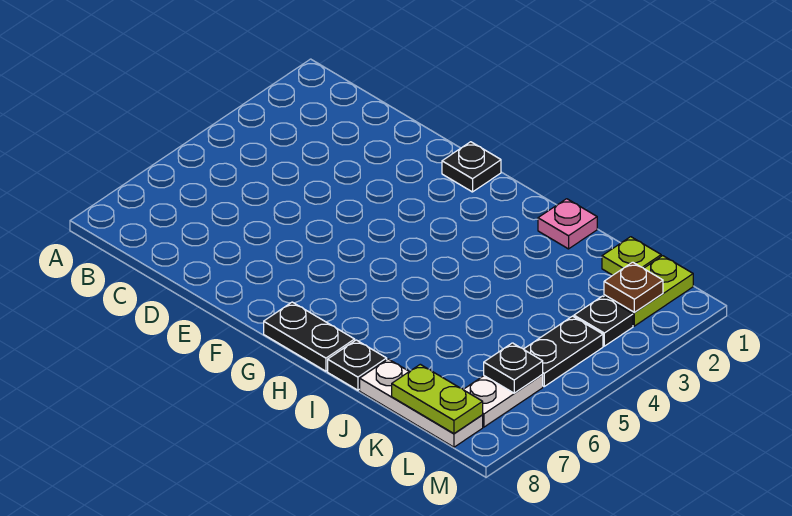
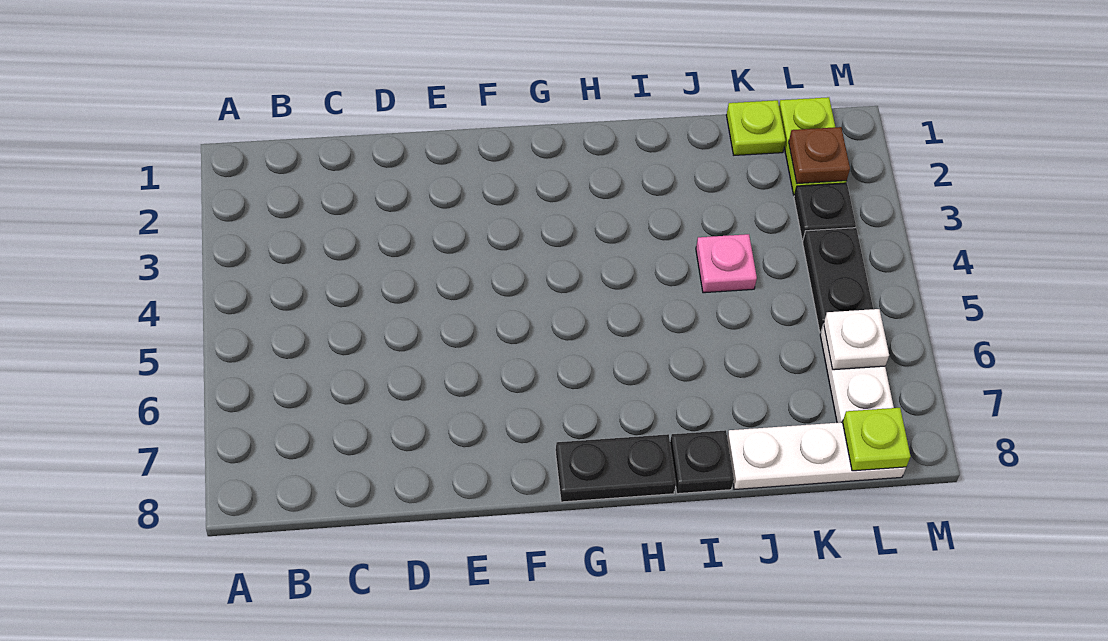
black plate F1 level 1 -> none
pink plate I1 level 1 -> pink plate J4 level 1
lime plate K8:L8 level 2 -> lime plate L8 level 2
black plate L6 level 2 -> white plate L6 level 2

